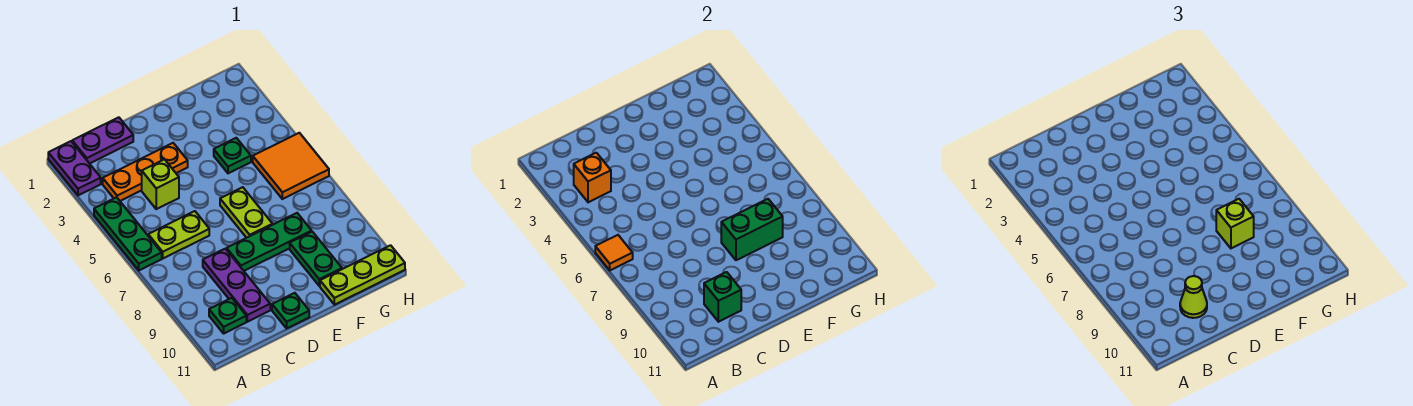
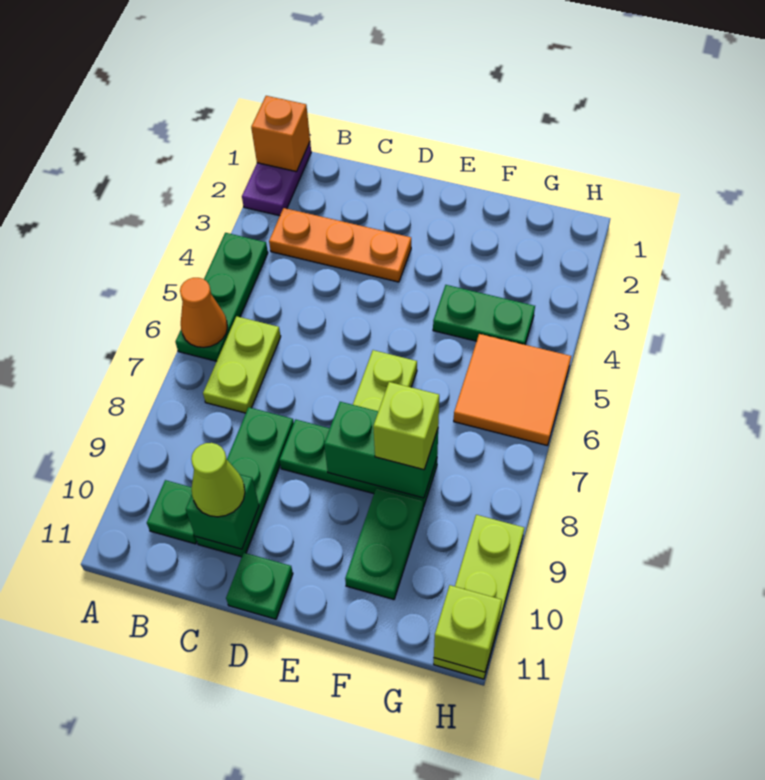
orange tile A6 level 2 -> orange cone A6 level 2
purple plate B1:C1 level 1 -> none
orange brick B3 level 2 -> orange brick A1 level 2
lime plate B6:C6 level 1 -> lime plate B6:B7 level 1
lime brick C4 level 1 -> lime brick H11 level 2
purple plate C8:C10 level 1 -> green plate C8:C10 level 1
green plate F4 level 1 -> green plate F4:G4 level 1
lime plate F11:H11 level 1 -> lime plate H9:H11 level 1

